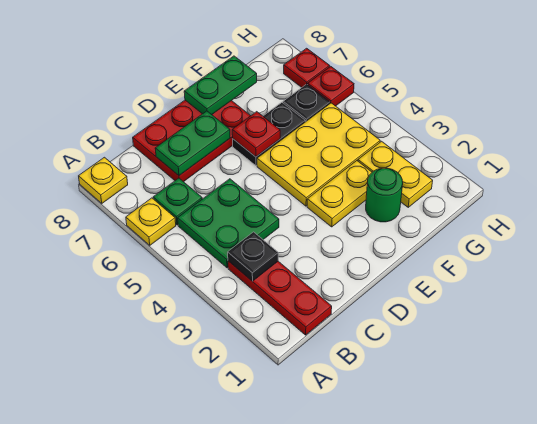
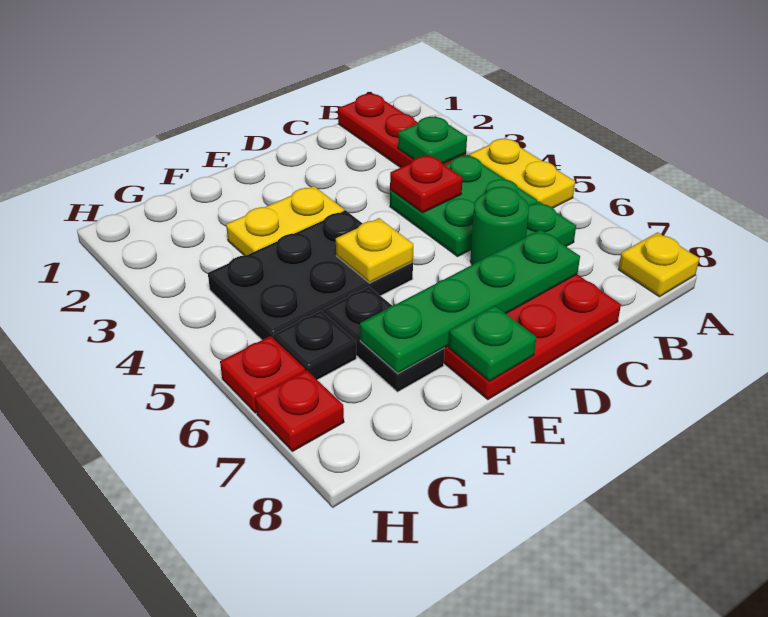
yellow plate A6 level 1 -> yellow plate E5 level 2
black plate B3 level 2 -> green plate B3 level 2
green plate C7:D7 level 2 -> green plate C7:F7 level 2
yellow plate E4:G5 level 1 -> black plate E4:G5 level 1
black plate E6:F6 level 1 -> black plate F6:F7 level 1
red plate E6 level 2 -> red plate C4 level 2
green plate E8:F8 level 2 -> green plate E8 level 2
green round brick F2 level 1 -> green round brick C6 level 1
yellow plate G2:G3 level 1 -> yellow plate A4:A5 level 1

